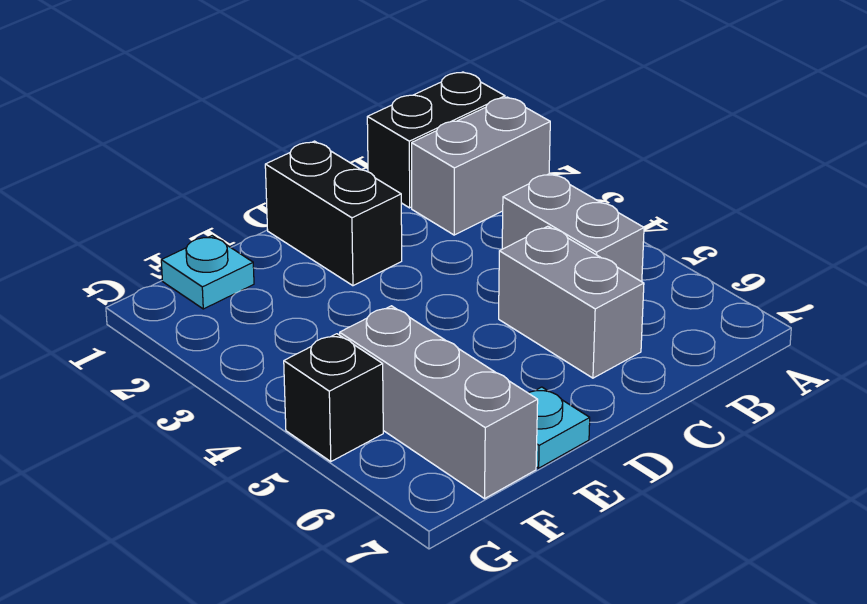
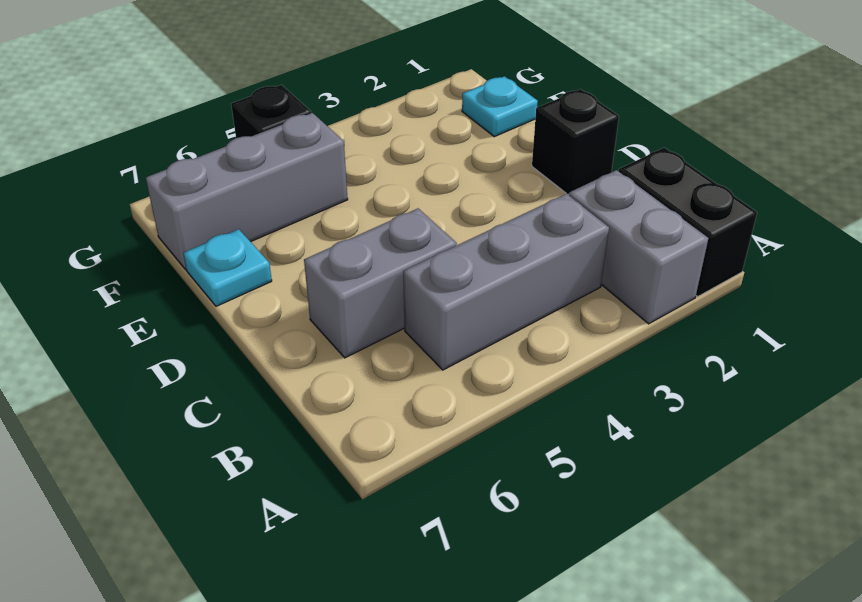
grey brick B4:B5 level 1 -> grey brick B3:B5 level 1
black brick D1:D2 level 1 -> black brick D1 level 1

